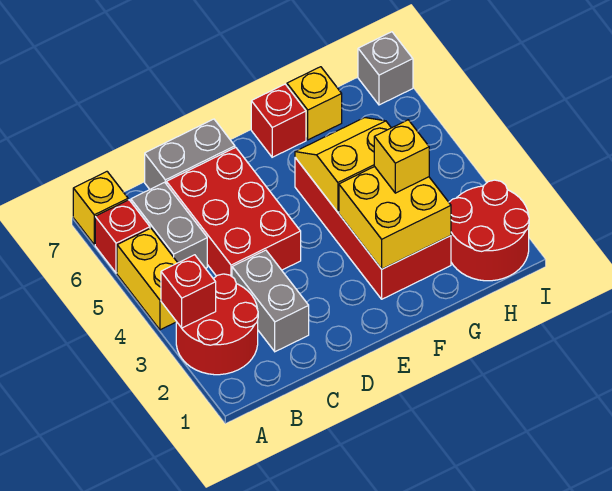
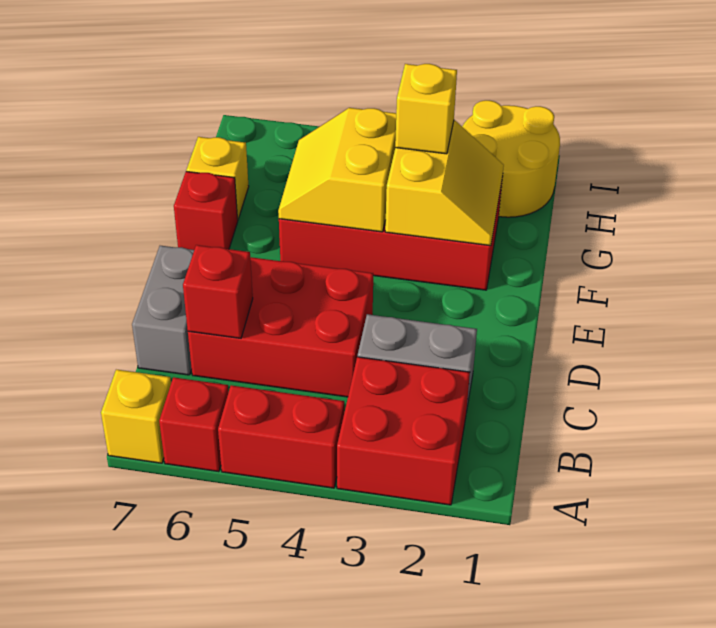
red round brick A2:B3 level 1 -> red brick A2:B3 level 1
red brick A3 level 2 -> red brick C6 level 2
yellow brick A4:A5 level 1 -> red brick A4:A5 level 1
grey brick B5:B6 level 1 -> none
yellow brick F2:G3 level 2 -> yellow slope F2:G3 level 2 top 3
red round brick H1:I2 level 1 -> yellow round brick H1:I2 level 1
grey brick I7 level 1 -> none

